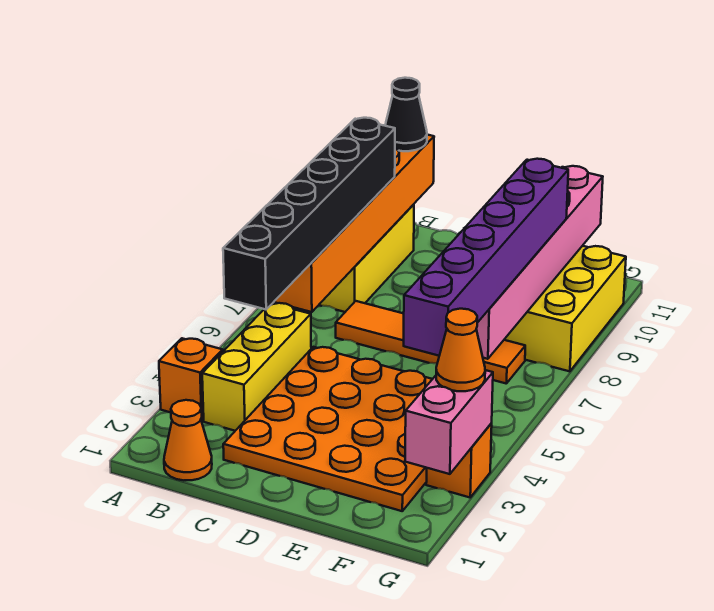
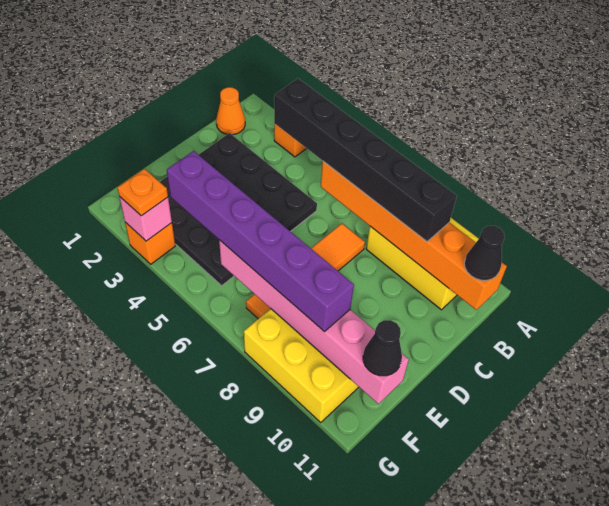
yellow brick B3:B5 level 1 -> none
orange plate C2:F5 level 1 -> black plate C2:F5 level 1
none -> black cone F11 level 3
pink brick G2:G3 level 2 -> pink brick G3 level 2
orange cone G3 level 3 -> orange plate G3 level 3

